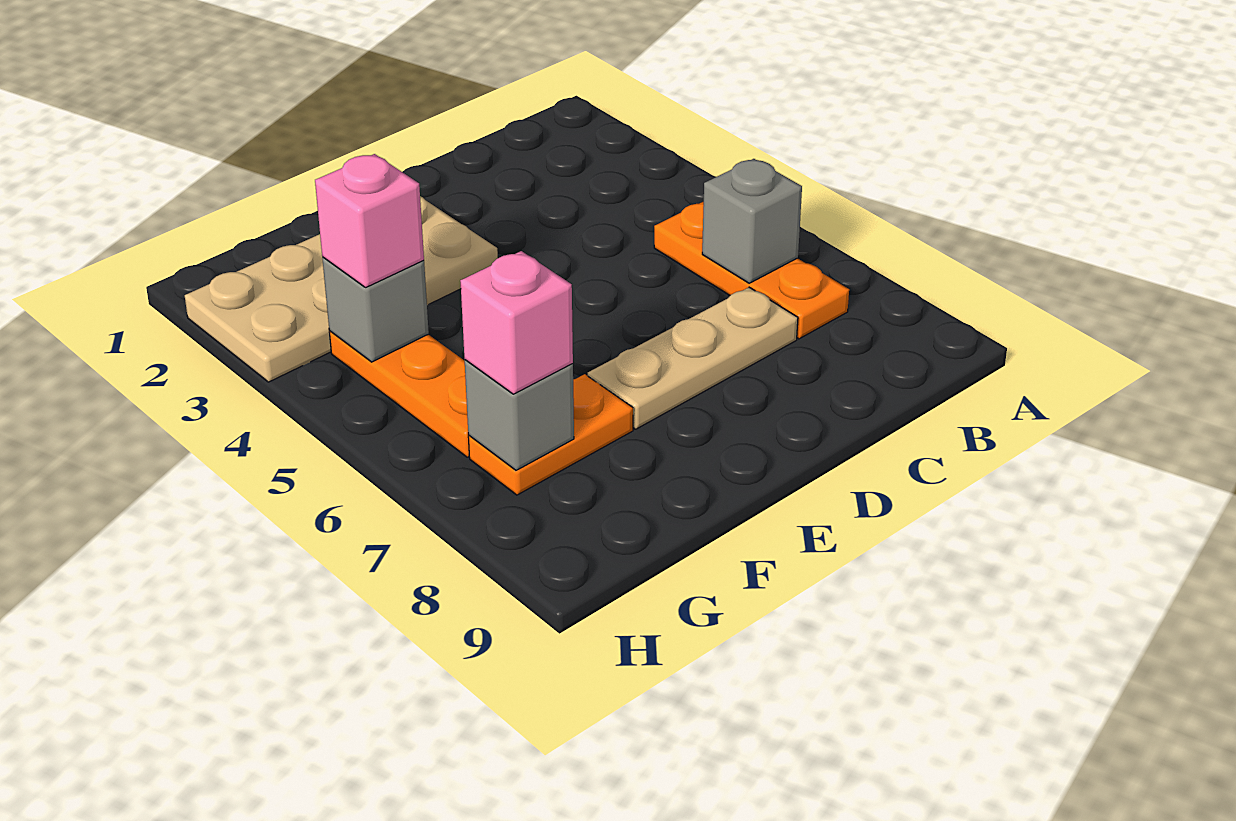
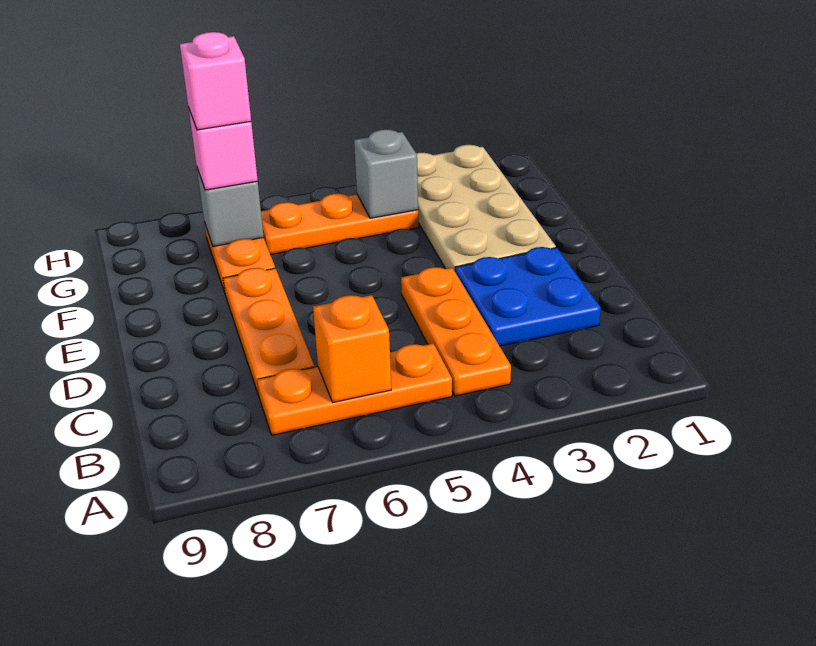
none -> orange plate B4:D4 level 1
grey brick B6 level 2 -> orange brick B6 level 2
none -> blue plate C2:D3 level 1
tan plate C7:E7 level 1 -> orange plate C7:E7 level 1
pink brick G4 level 3 -> pink brick G7 level 4

